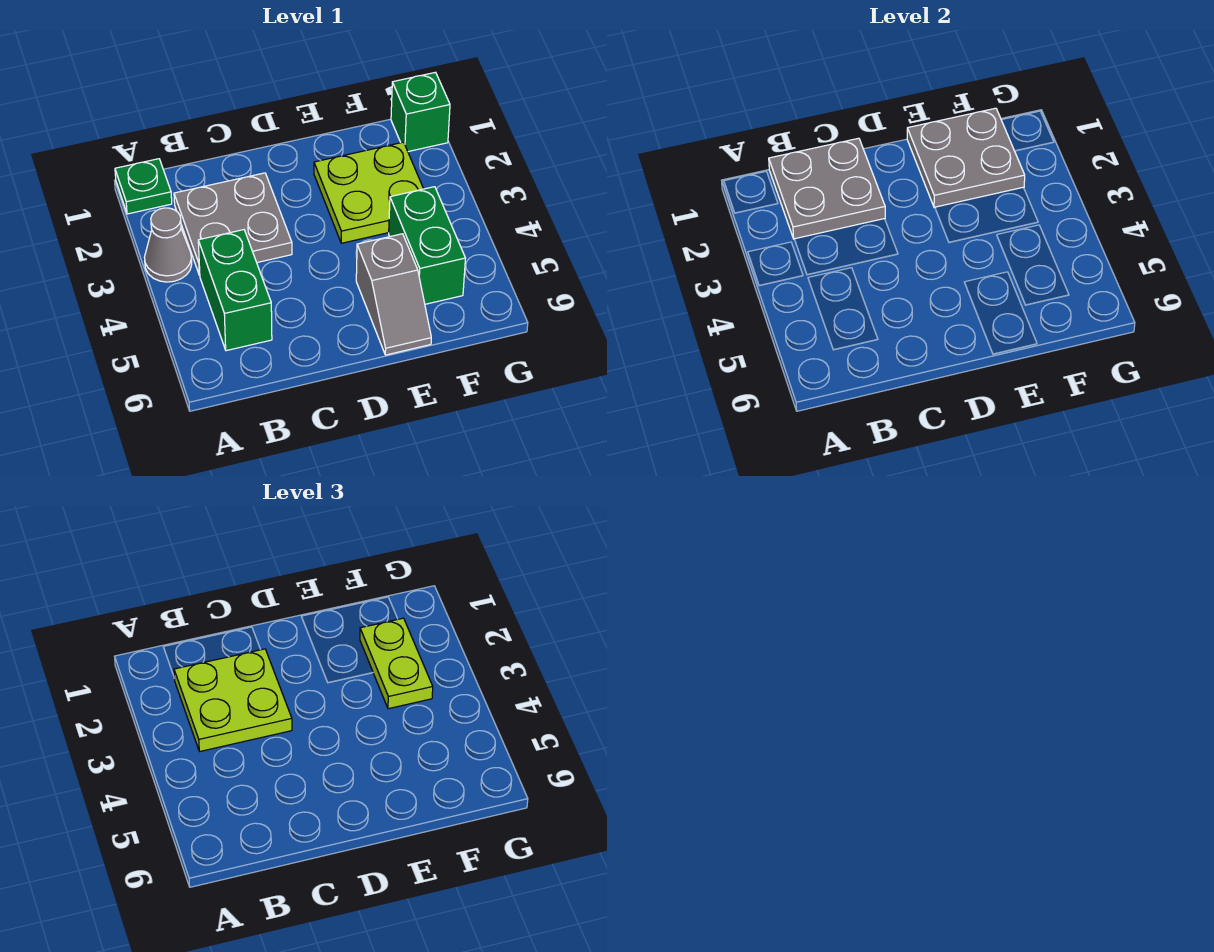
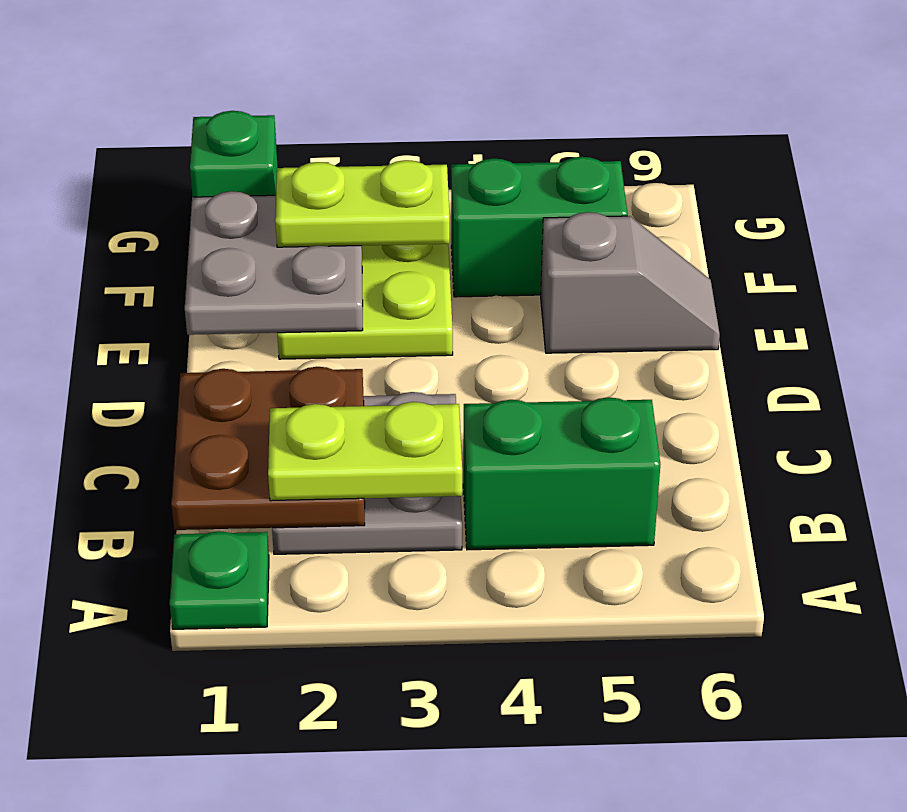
grey cone A3 level 1 -> none
grey plate B1:C2 level 2 -> brown plate B1:C2 level 2
lime plate B2:C3 level 3 -> lime plate B2:B3 level 3

